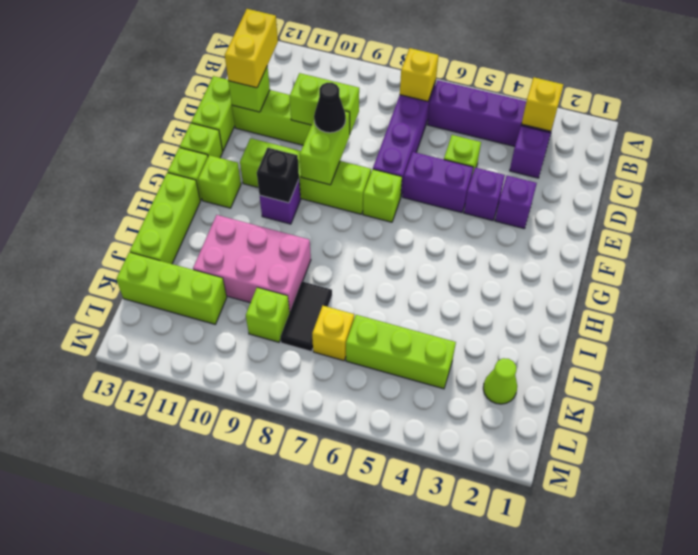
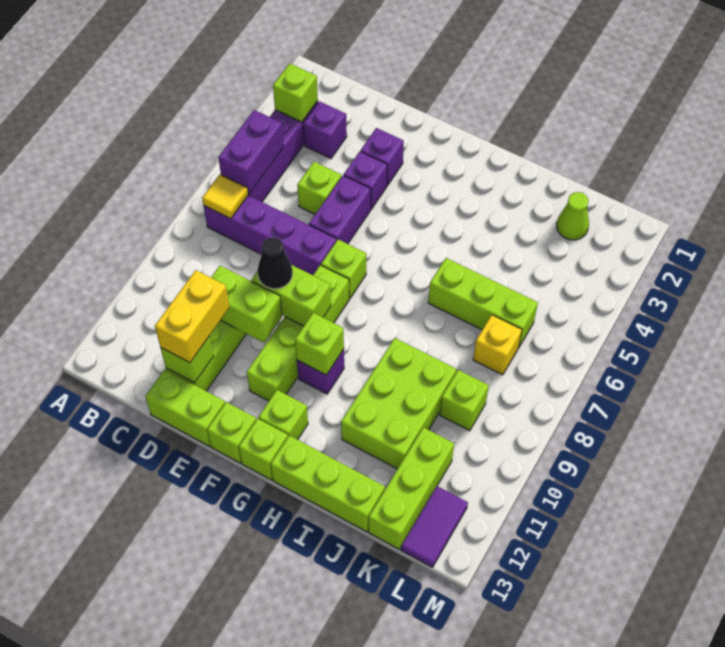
yellow brick B3 level 2 -> lime brick B3 level 2
none -> purple brick B5:B6 level 2
yellow brick B7 level 2 -> yellow tile B7 level 2
yellow brick C12:D12 level 3 -> yellow brick D11:D12 level 3
lime brick D9:D10 level 2 -> lime brick D10:E10 level 2
black brick G10 level 2 -> lime brick G10 level 2
pink brick I9:J11 level 1 -> lime brick I9:J11 level 1
black tile J8:K8 level 1 -> none
lime brick K4:K6 level 1 -> lime brick I6:K6 level 1
none -> purple tile L12:L13 level 1

